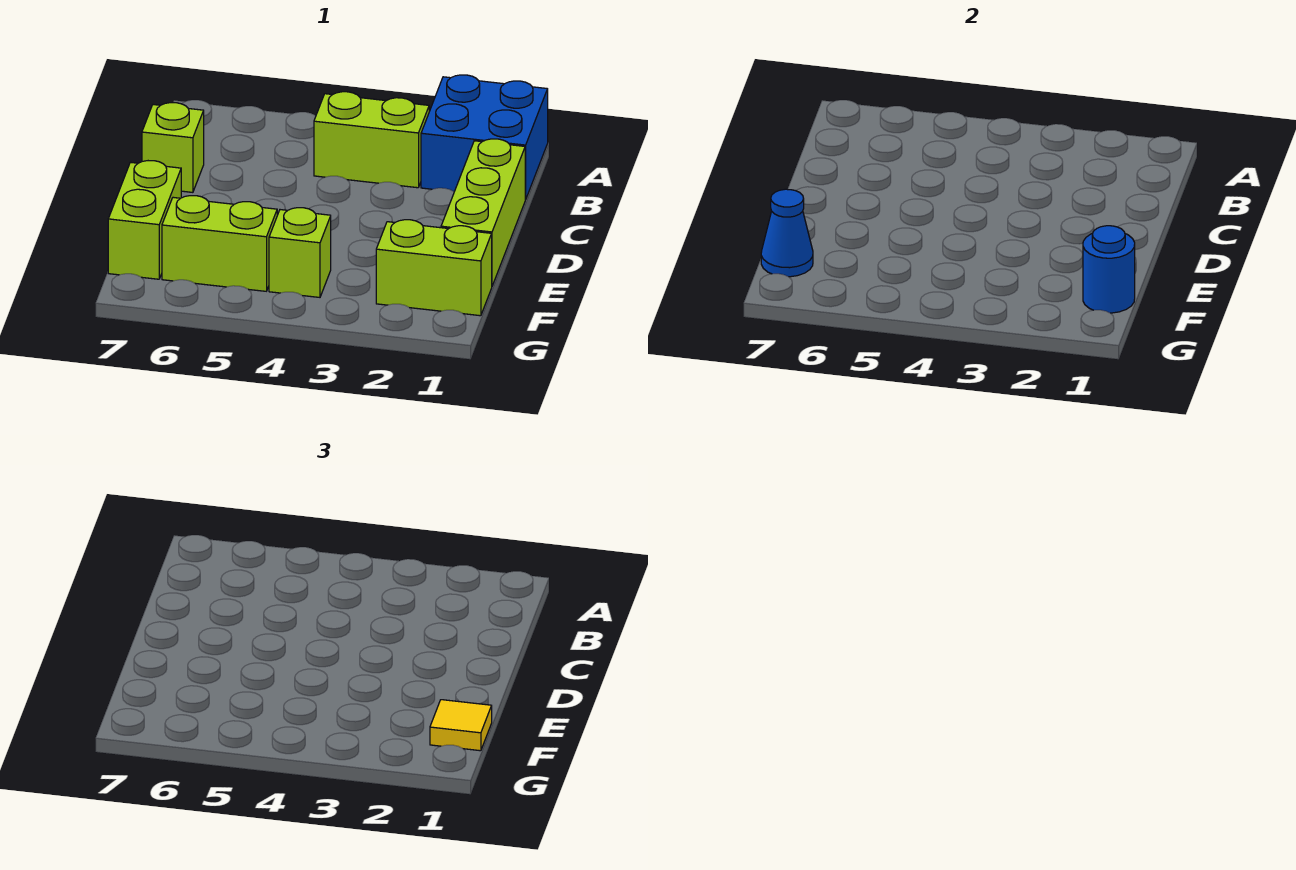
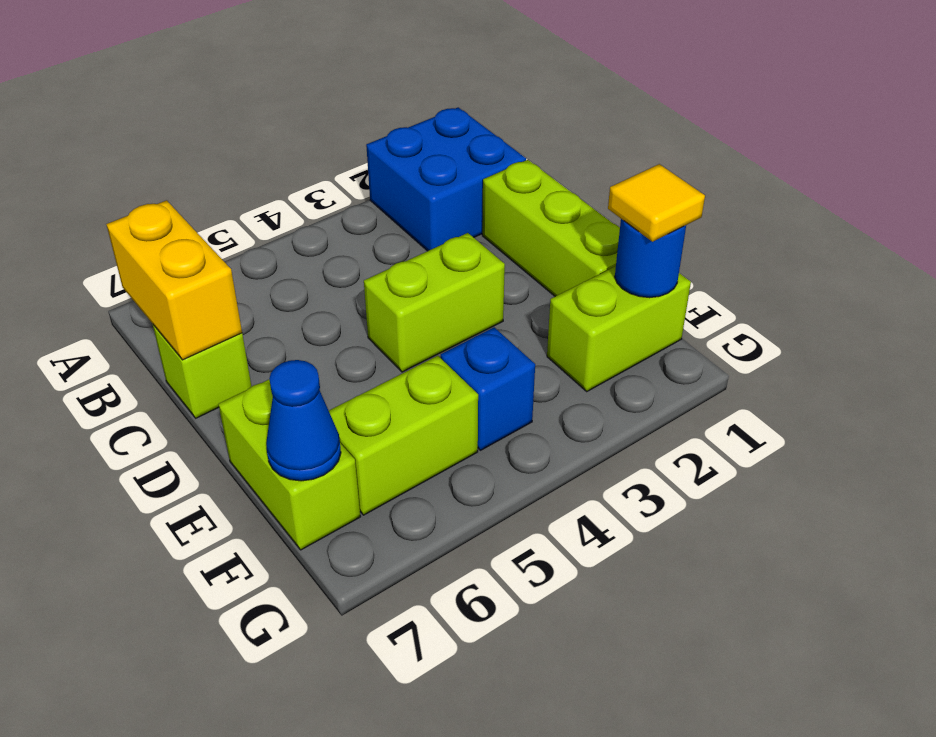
lime brick B3:B4 level 1 -> lime brick D3:D4 level 1
none -> yellow brick B7:C7 level 2
lime brick F4 level 1 -> blue brick F4 level 1

